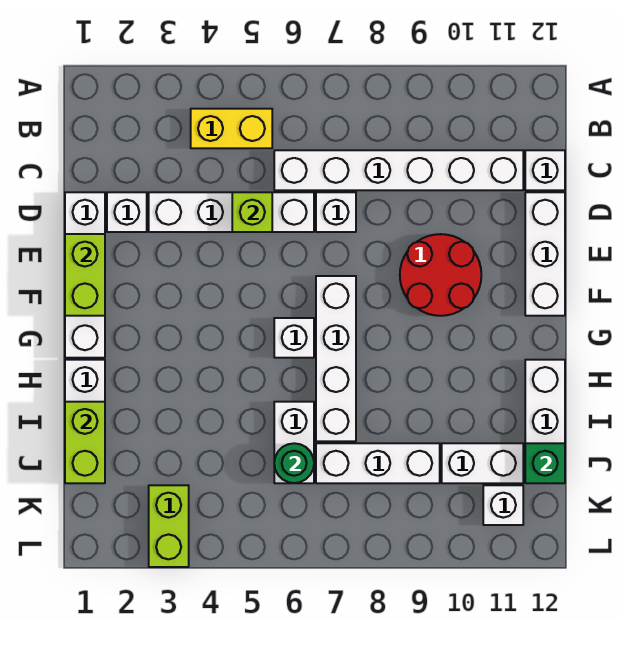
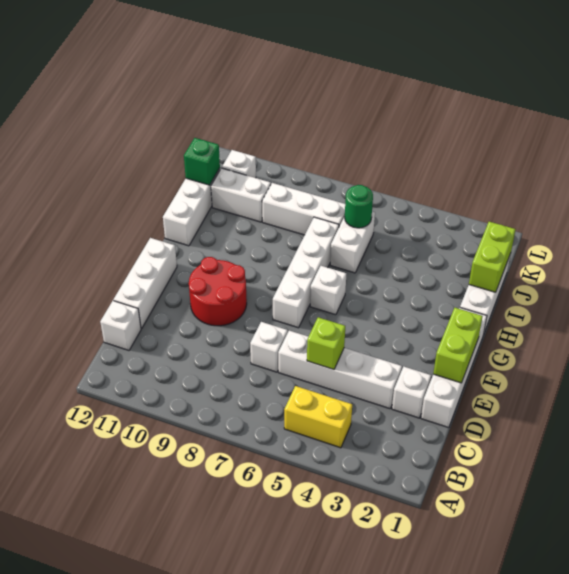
white brick C6:C11 level 1 -> none
lime brick K3:L3 level 1 -> none

